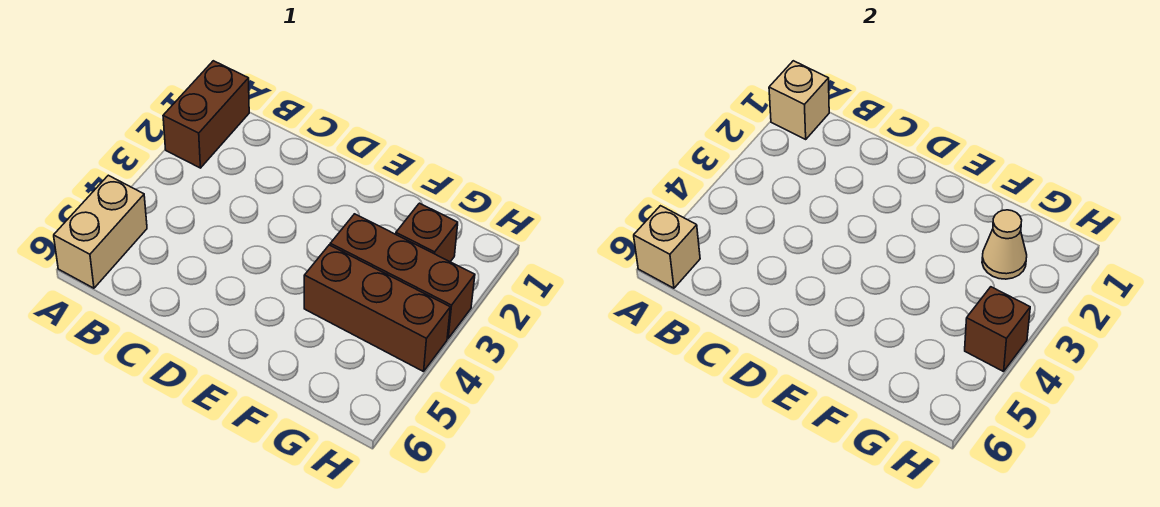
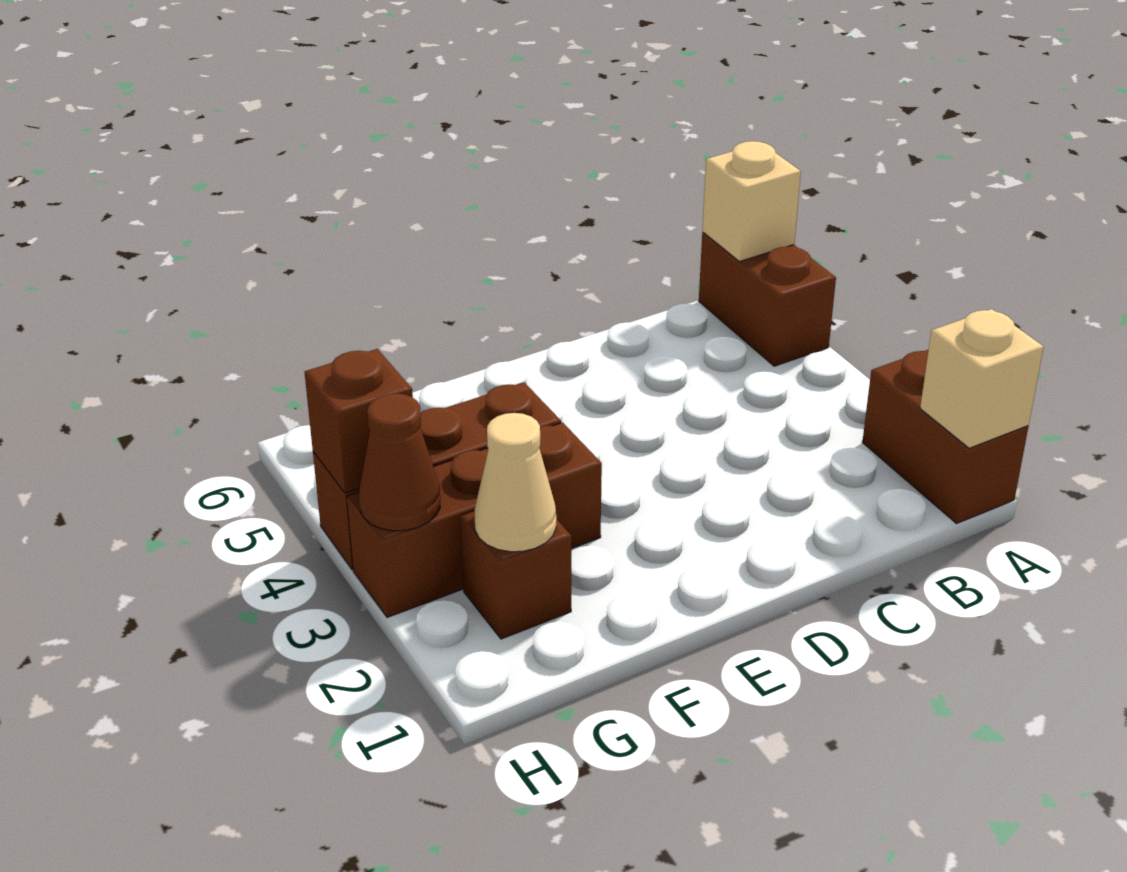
tan brick A5:A6 level 1 -> brown brick A5:A6 level 1
none -> brown cone H3 level 2

